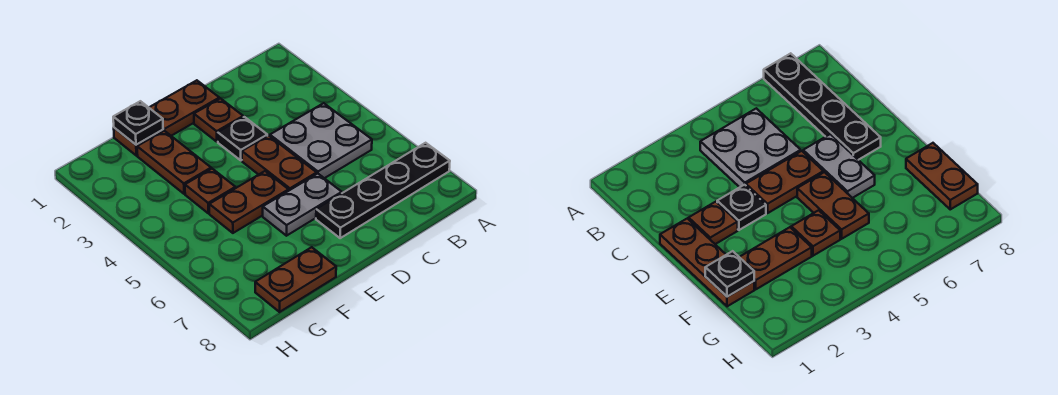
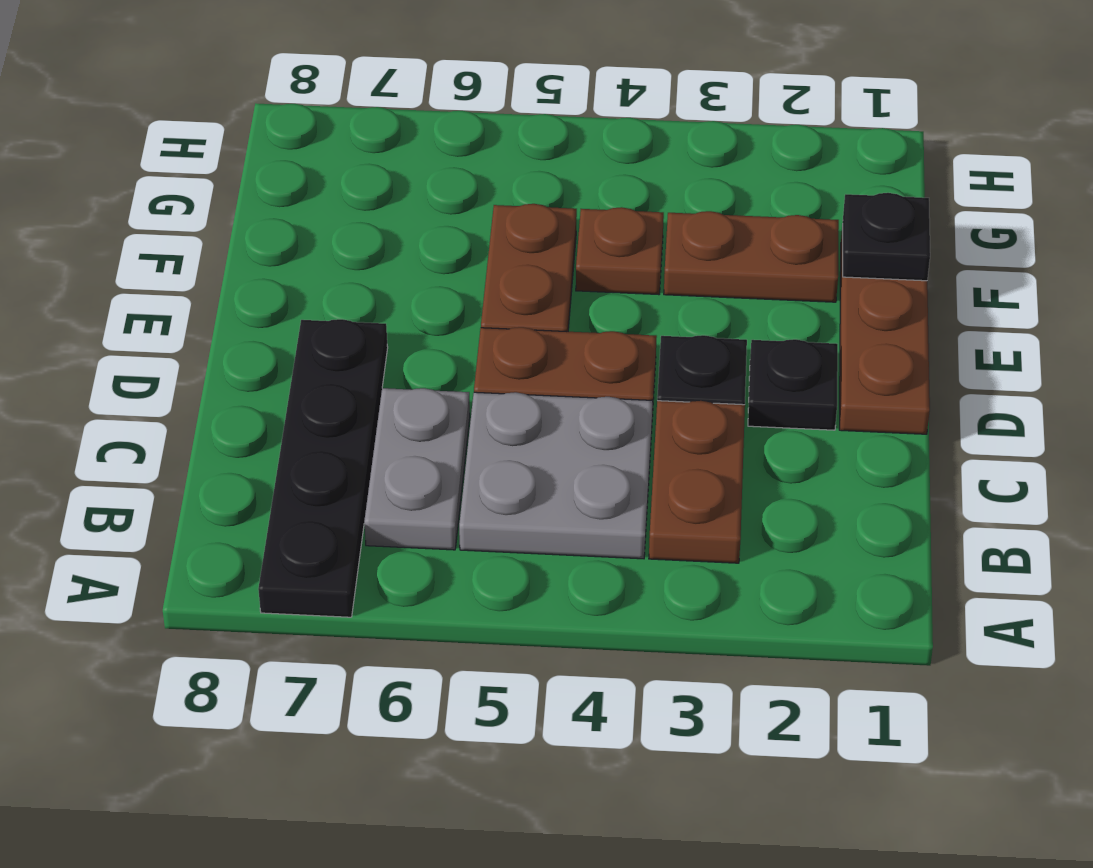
brown plate D2 level 1 -> black plate D2 level 1
grey plate D6:E6 level 1 -> grey plate B6:C6 level 1
brown plate F8:G8 level 1 -> brown plate B3:C3 level 1

